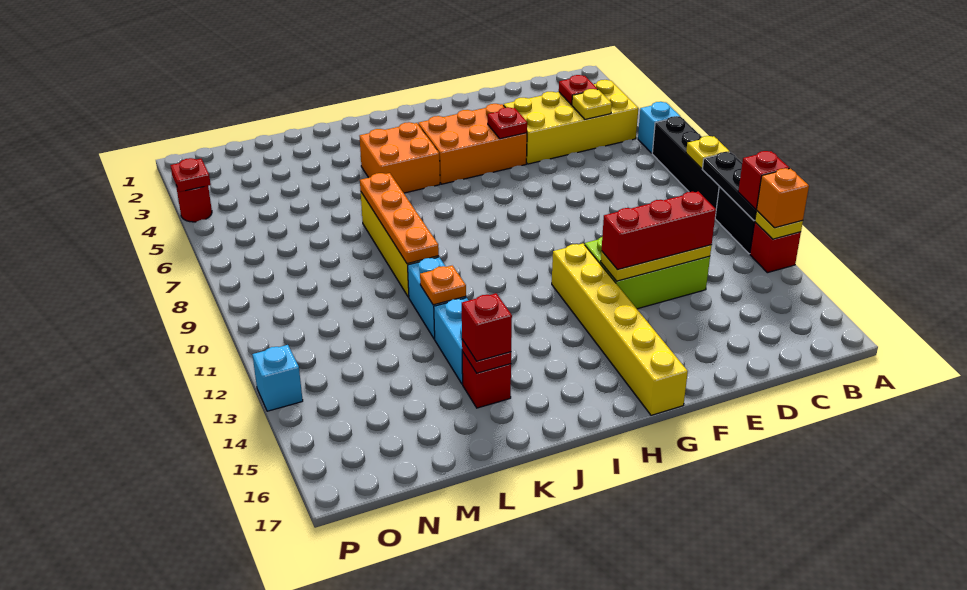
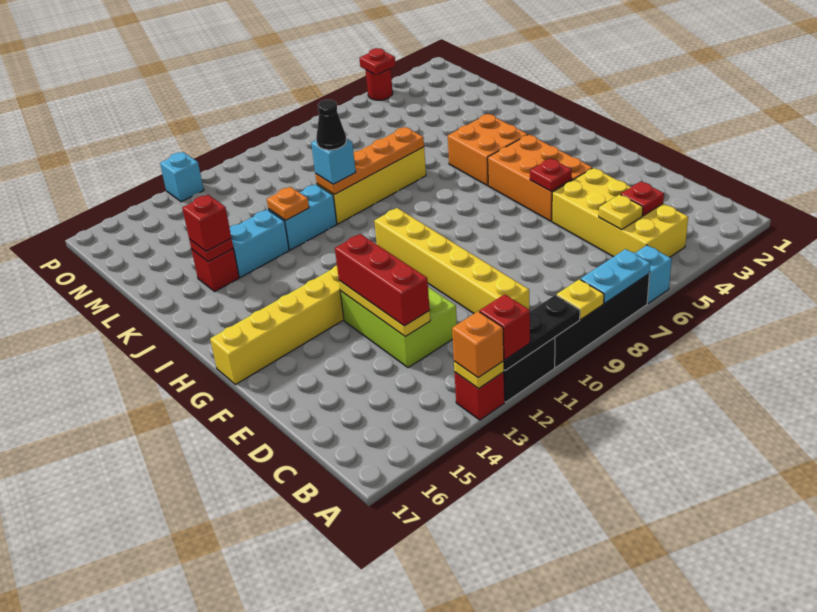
none -> cyan plate A7:A8 level 2
none -> yellow brick C10:H10 level 1
none -> cyan brick K10 level 3
none -> black cone K10 level 4

